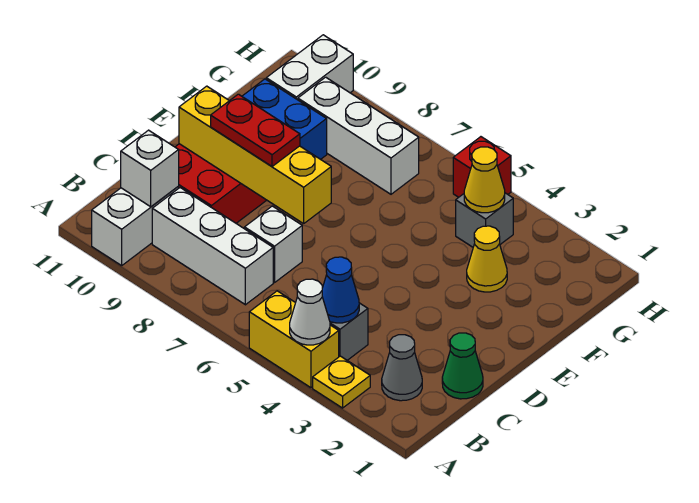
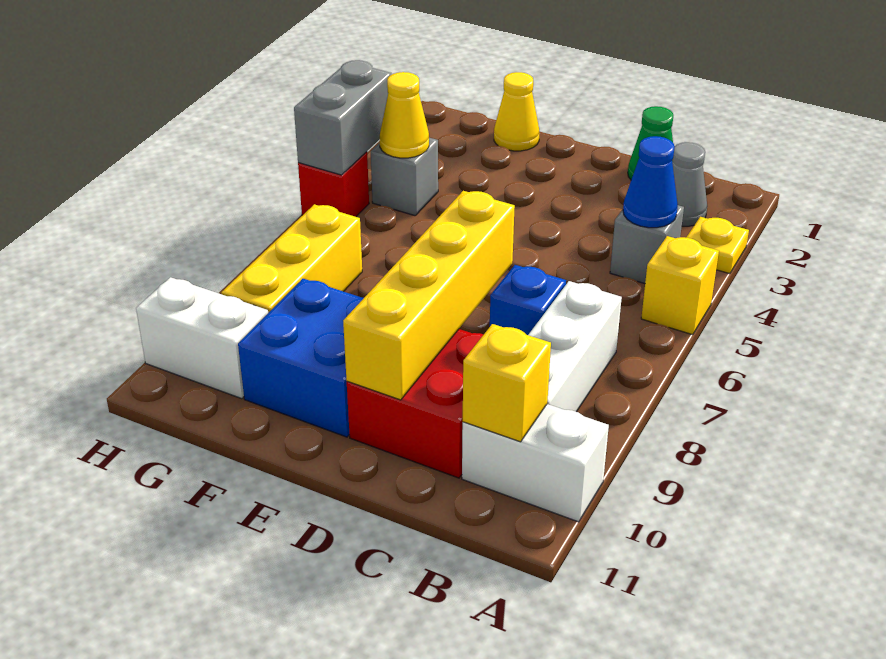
yellow brick A4:A5 level 1 -> yellow brick A5 level 1
white cone A4 level 2 -> none
white brick B10 level 2 -> yellow brick B10 level 2
white brick C7 level 1 -> blue brick C7 level 1
red plate D8:D9 level 3 -> none
yellow cone F3 level 1 -> yellow cone F1 level 1
white brick G7:G9 level 1 -> yellow brick G7:G9 level 1
none -> grey brick H4:H5 level 2

